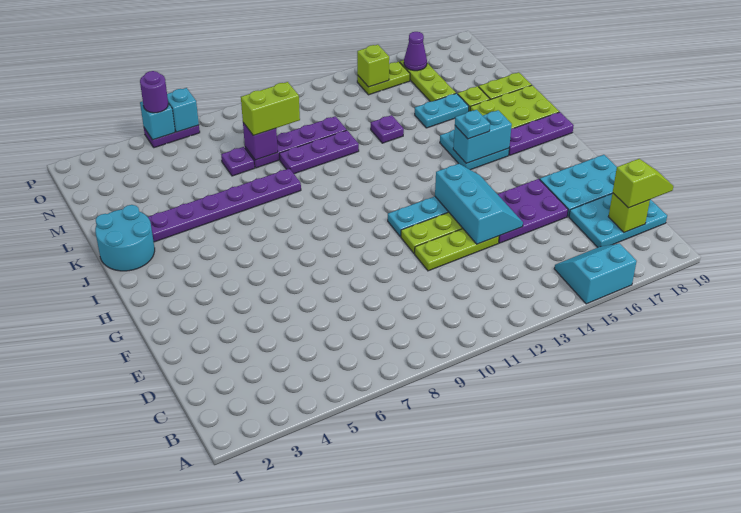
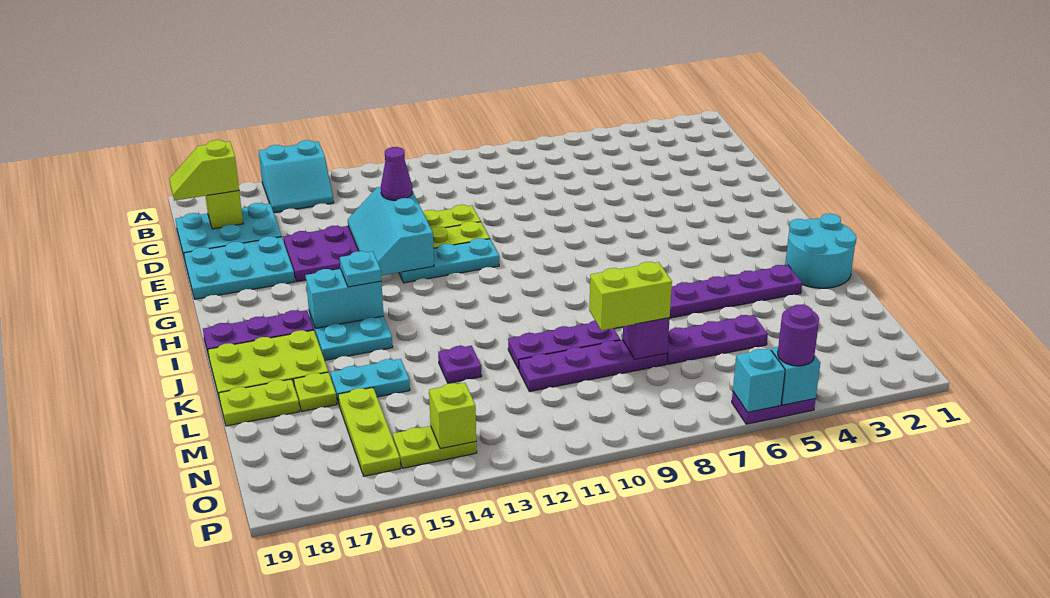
purple plate M7 level 1 -> purple plate M5:M7 level 1
purple cone O16 level 2 -> purple cone E13 level 3

